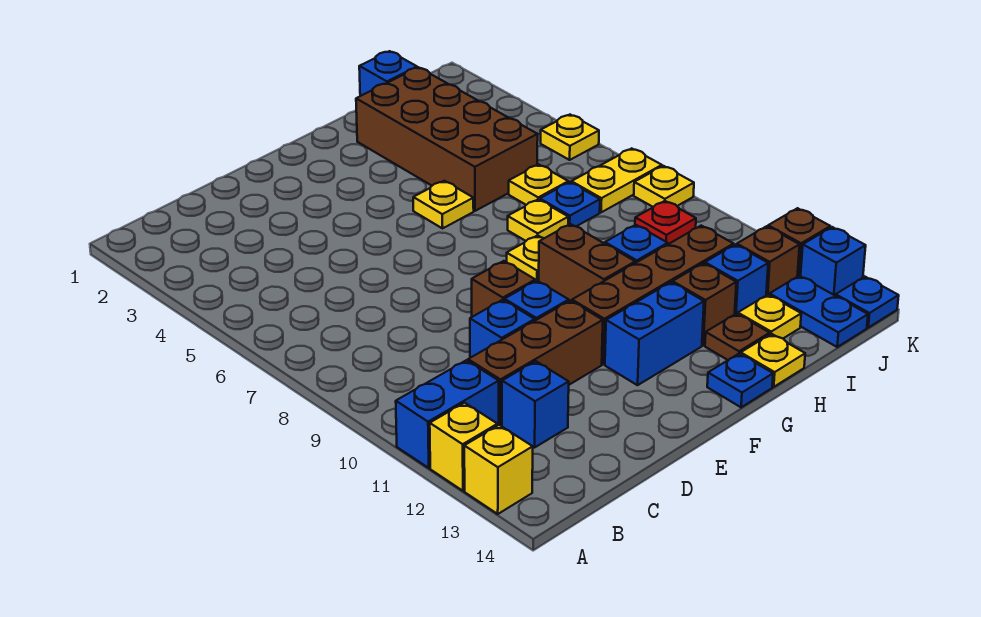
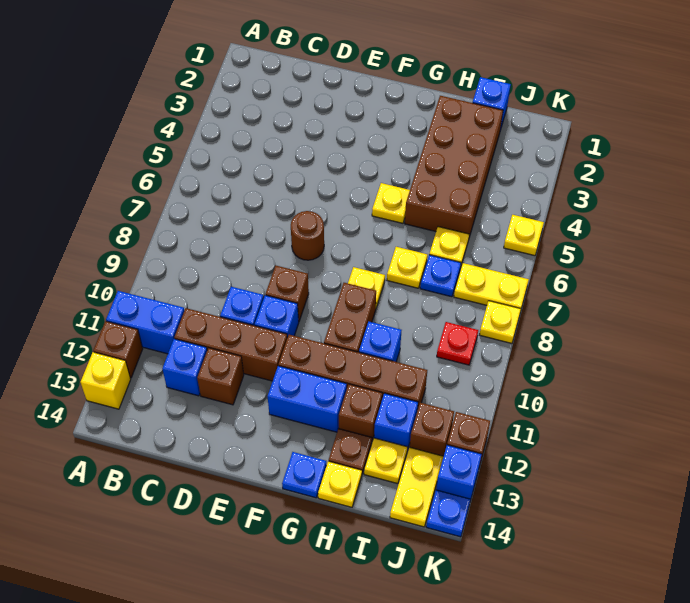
yellow brick A12 level 1 -> brown brick A12 level 1
none -> brown brick D12 level 1
none -> brown round brick E7 level 1
blue plate J13:J14 level 1 -> yellow plate J13:J14 level 1

